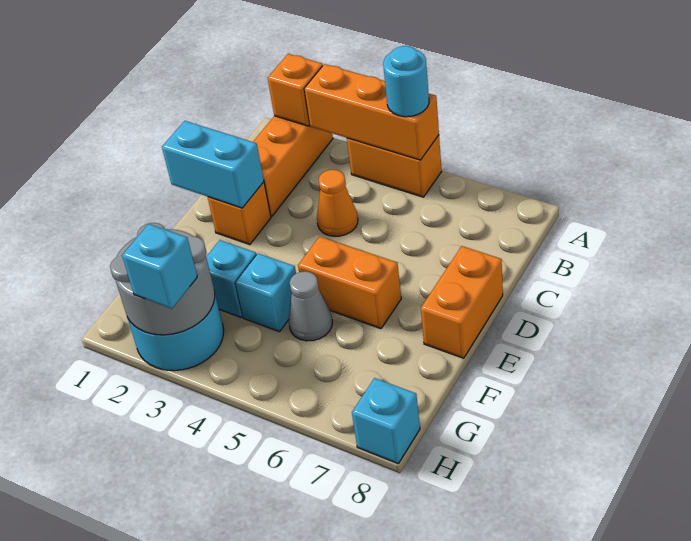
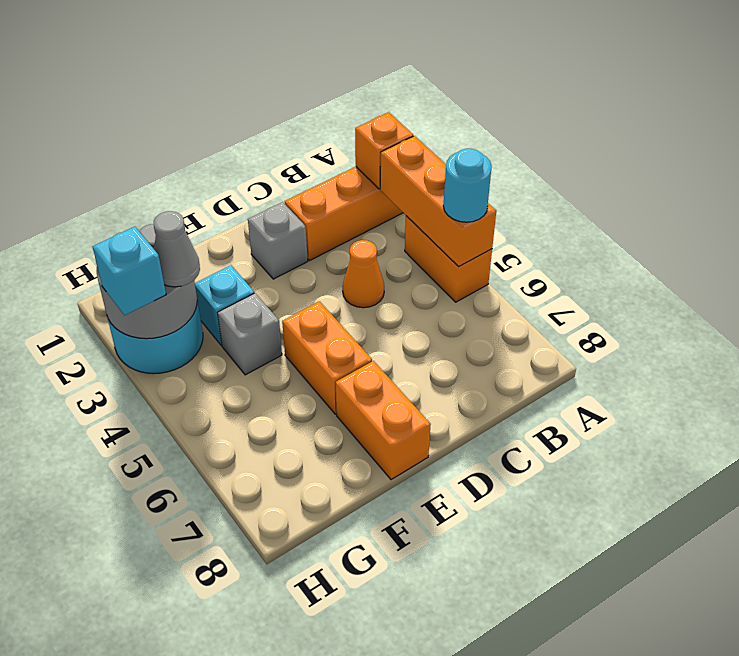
cyan brick D1:D2 level 2 -> none
orange brick D2 level 1 -> grey brick D2 level 1
orange brick D8:E8 level 1 -> orange brick E7:E8 level 1
cyan brick F4 level 1 -> grey brick F4 level 1
grey cone F5 level 1 -> grey cone G3 level 3
cyan brick H8 level 1 -> none

